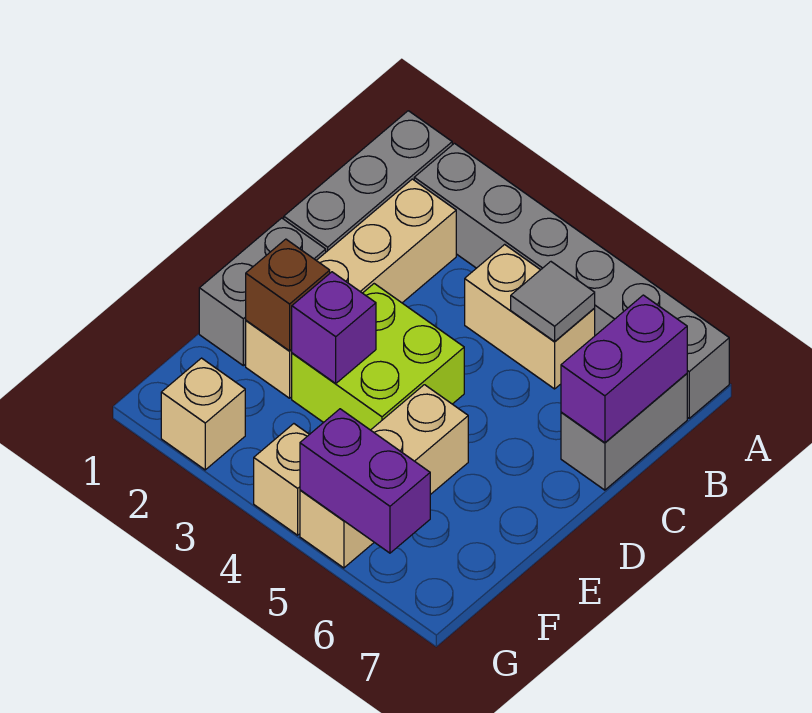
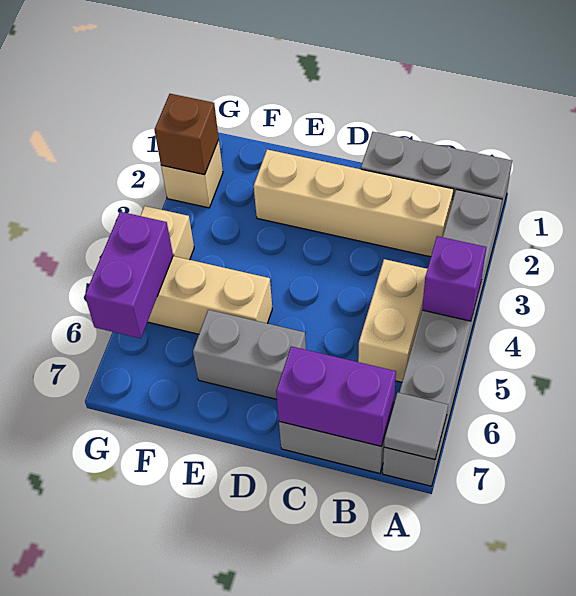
grey tile B5 level 2 -> grey tile A7 level 2
grey brick D1:E1 level 1 -> grey brick D6:E6 level 1
lime brick D3:E4 level 1 -> none
brown brick E2 level 2 -> brown brick G2 level 2
purple brick E3 level 2 -> purple brick A4 level 2

